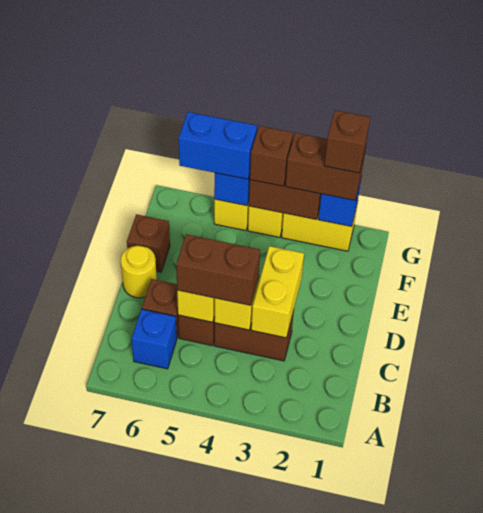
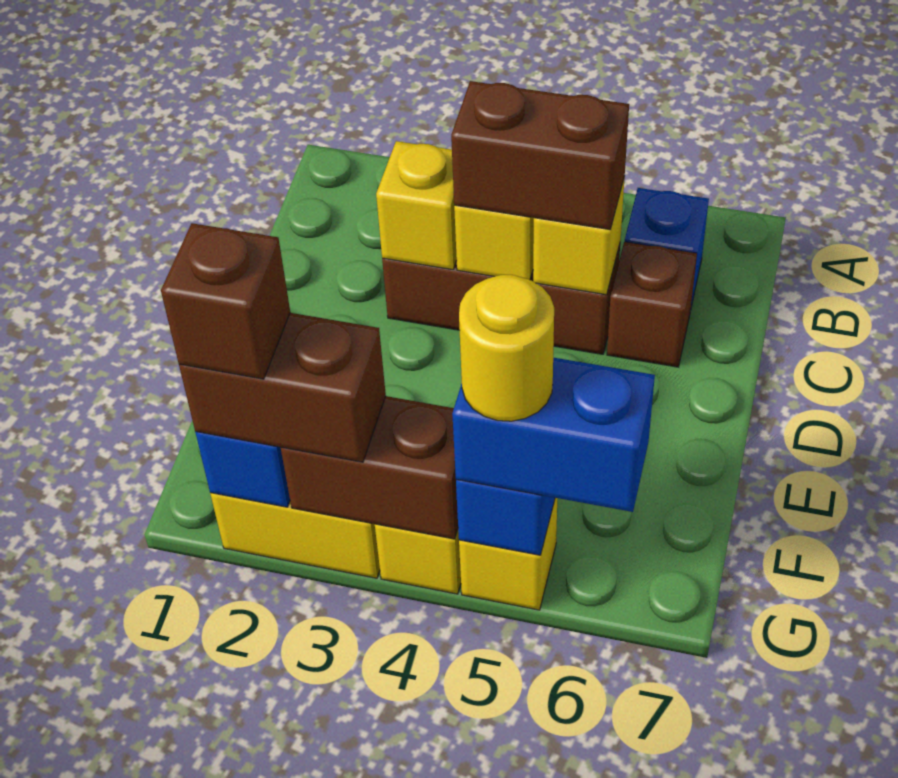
yellow brick C3:D3 level 2 -> yellow brick C3 level 2
yellow round brick D7 level 1 -> yellow round brick G5 level 4
brown brick E7 level 1 -> none
brown brick G4 level 3 -> none

